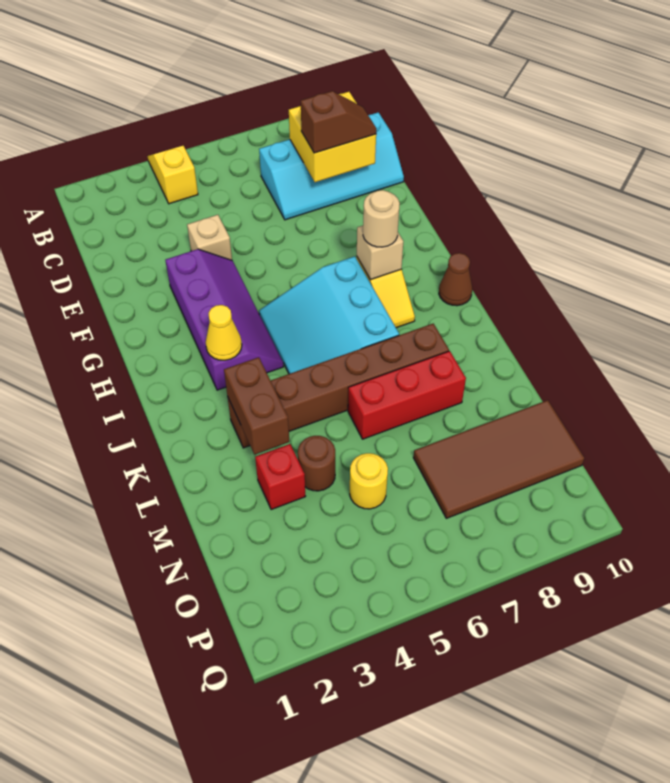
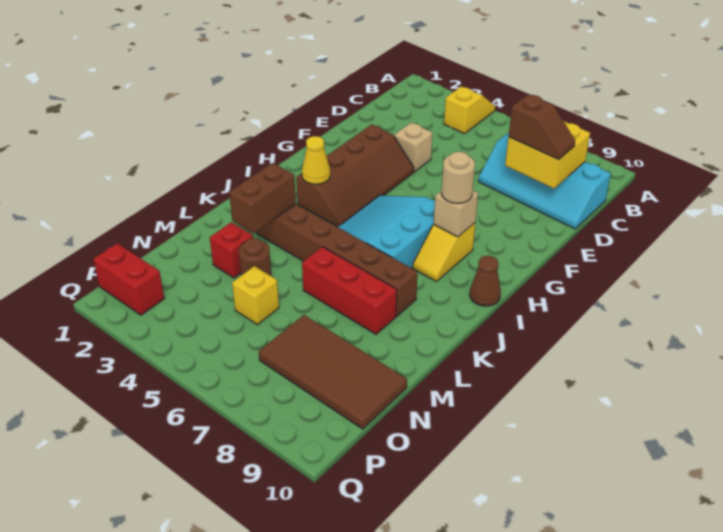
purple slope F3:I4 level 1 top 3 -> brown slope F3:I4 level 1 top 3
yellow round brick N5 level 1 -> yellow brick N5 level 1
none -> red brick P1:P2 level 1

